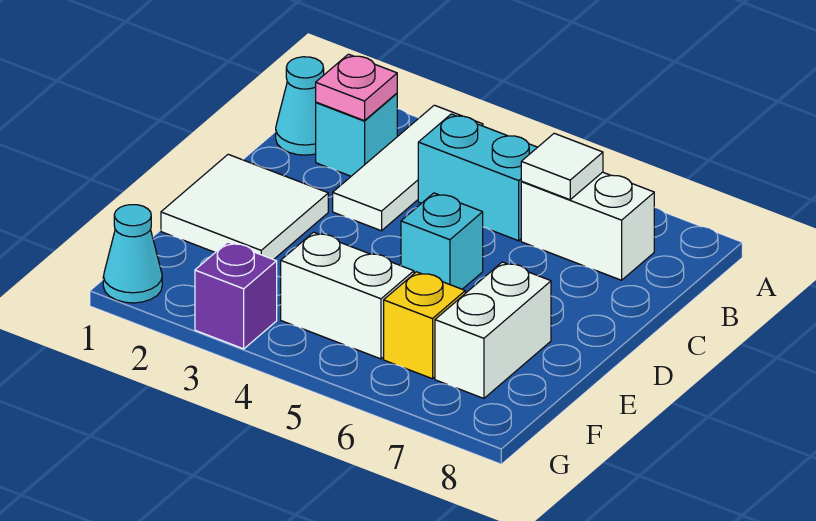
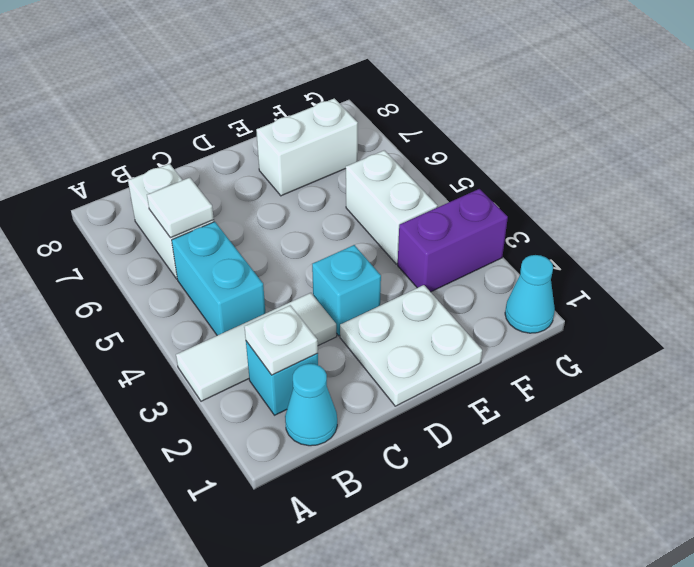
pink plate B2 level 2 -> white plate B2 level 2
white tile D1:E2 level 1 -> white plate D1:E2 level 1
cyan brick D5 level 1 -> cyan brick D3 level 1
yellow brick F6 level 1 -> none
purple brick G3 level 1 -> purple brick F3:G3 level 1

